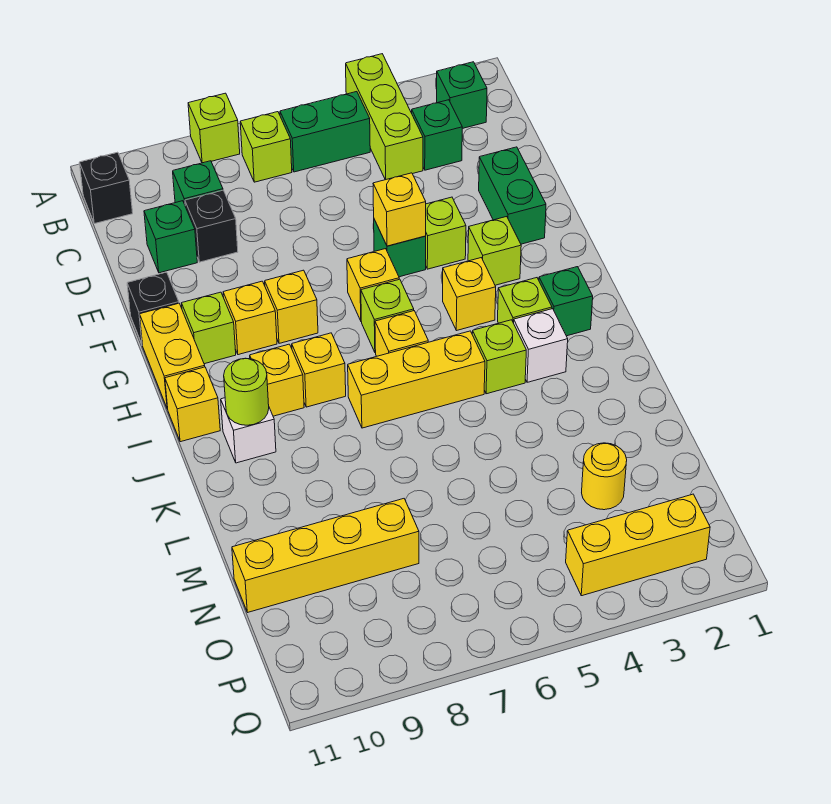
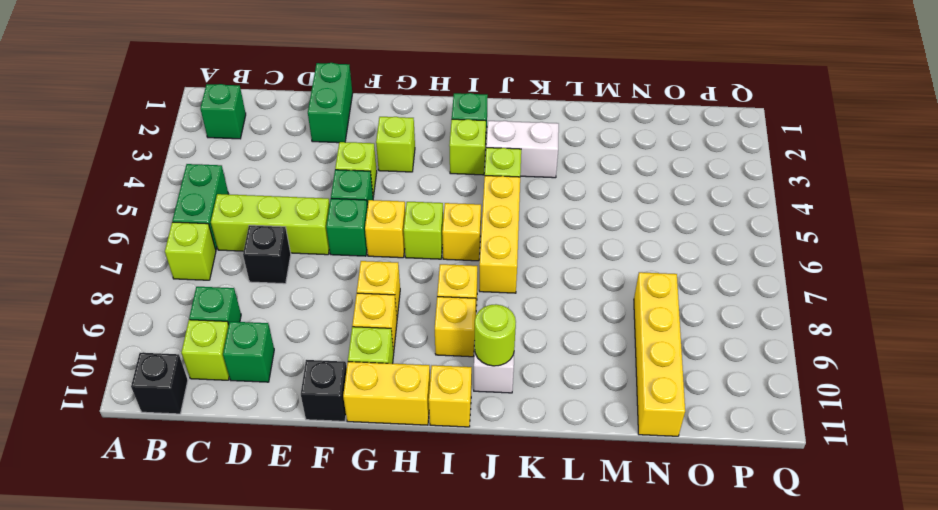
lime brick A4:C4 level 1 -> lime brick C6:E6 level 1
lime brick A8 level 1 -> lime brick C10 level 1
green brick C3 level 1 -> green brick F6 level 1
black brick D9 level 1 -> black brick D7 level 1
green brick E2:F2 level 1 -> green brick E1:E2 level 1
yellow brick F5 level 2 -> none
yellow brick H4 level 1 -> none
white brick J3 level 1 -> white brick J3:K3 level 1
yellow round brick N3 level 1 -> none
yellow brick P2:P4 level 1 -> none

